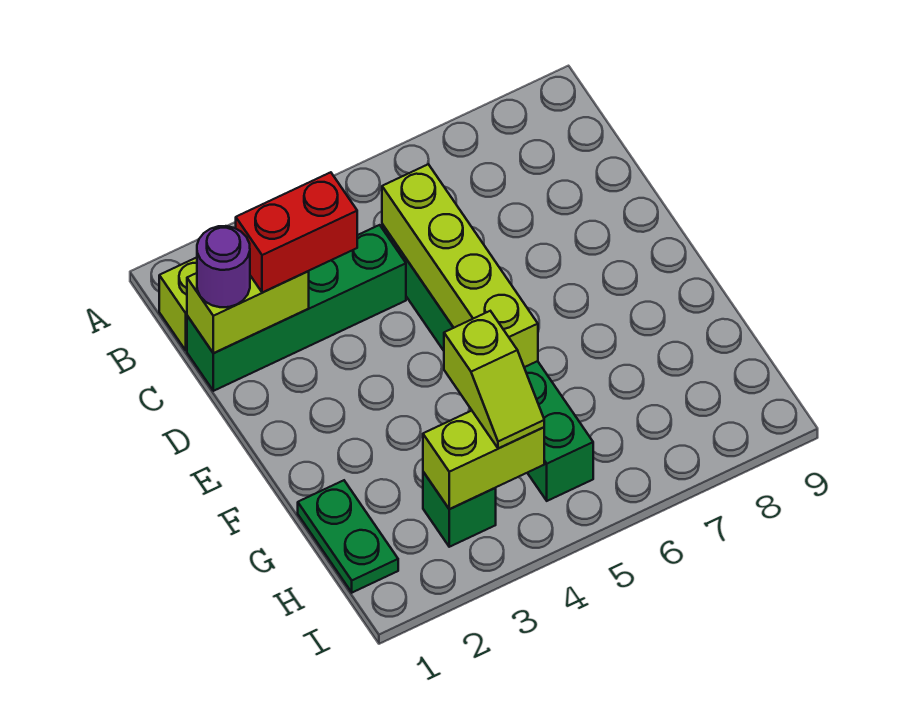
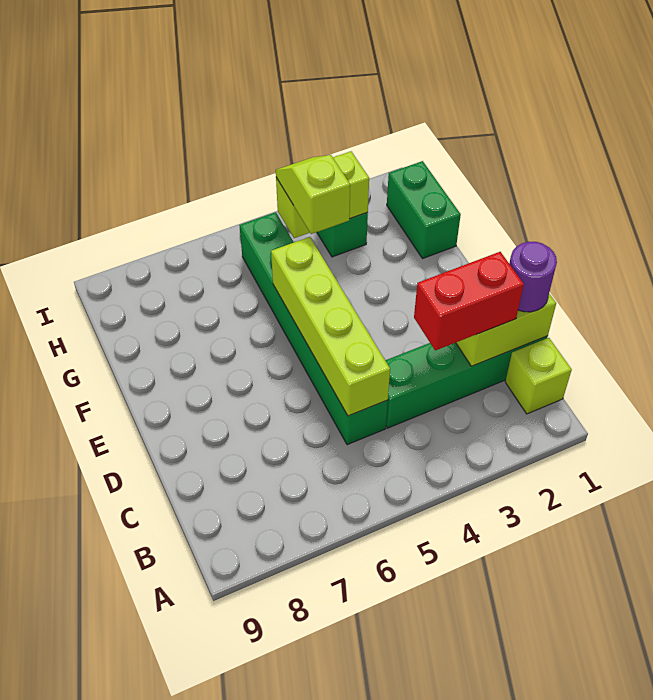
green plate G1:H1 level 1 -> green brick G1:H1 level 1

